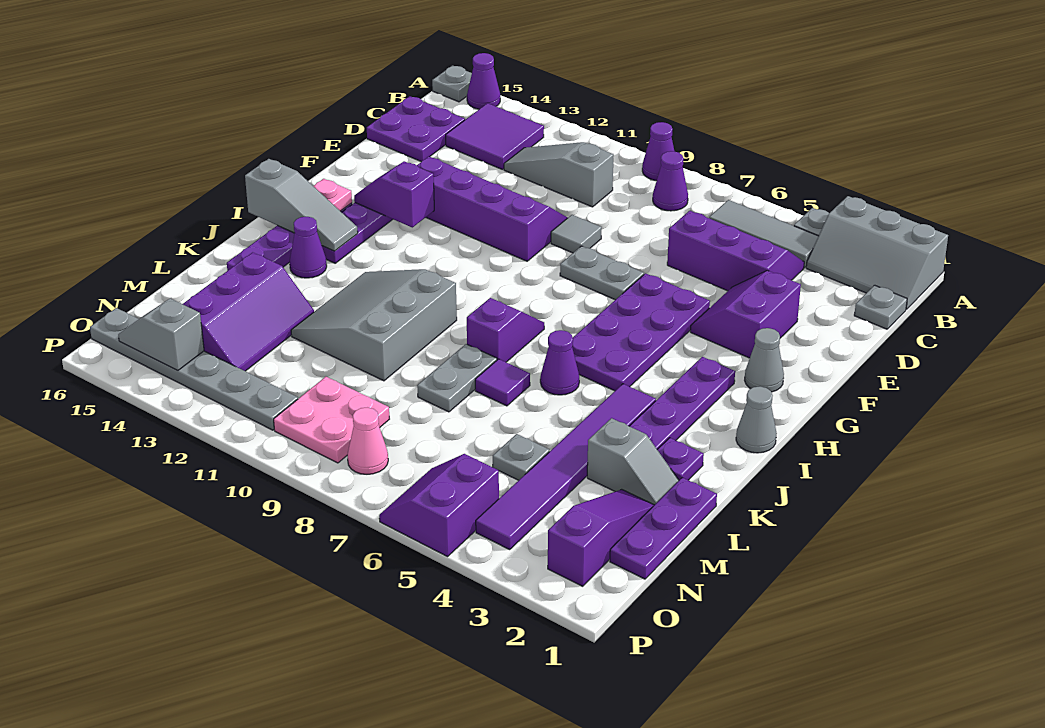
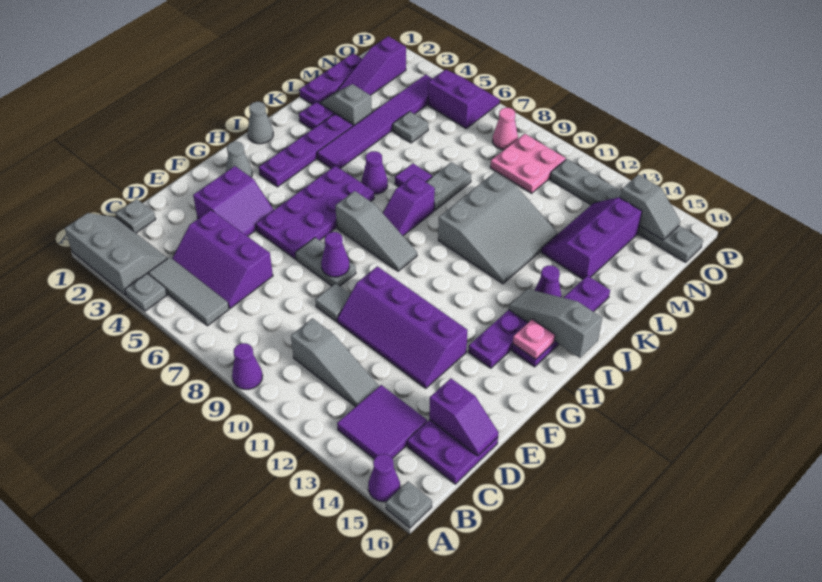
purple cone B8 level 1 -> purple cone F8 level 2
purple slope G13:G14 level 2 top 13 -> purple slope D15:D16 level 2 top 15
none -> grey slope H7:H9 level 1 top 7
purple slope O5:P6 level 1 top 5 -> purple slope O5:P6 level 1 top O

